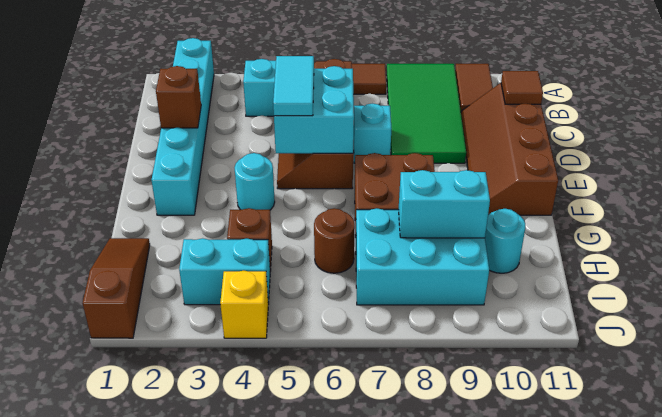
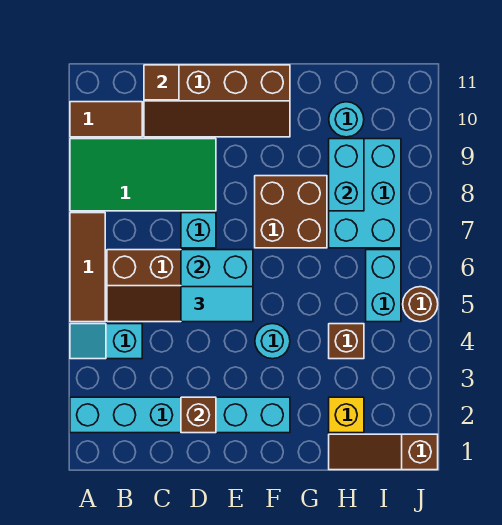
brown round brick H6 level 1 -> brown round brick J5 level 1
cyan brick I3:I4 level 1 -> cyan brick I5:I6 level 1
yellow brick J4 level 1 -> yellow brick H2 level 1

